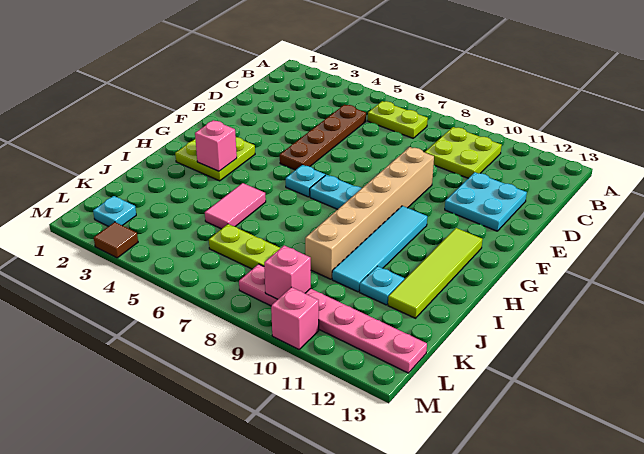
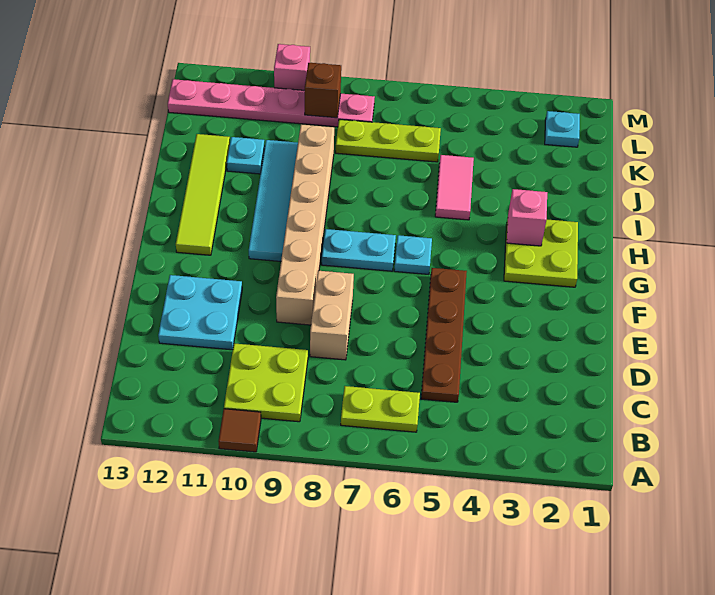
none -> tan brick D8:E8 level 1
pink brick L9 level 2 -> brown brick L9 level 2
brown tile M3 level 1 -> brown tile A10 level 1

